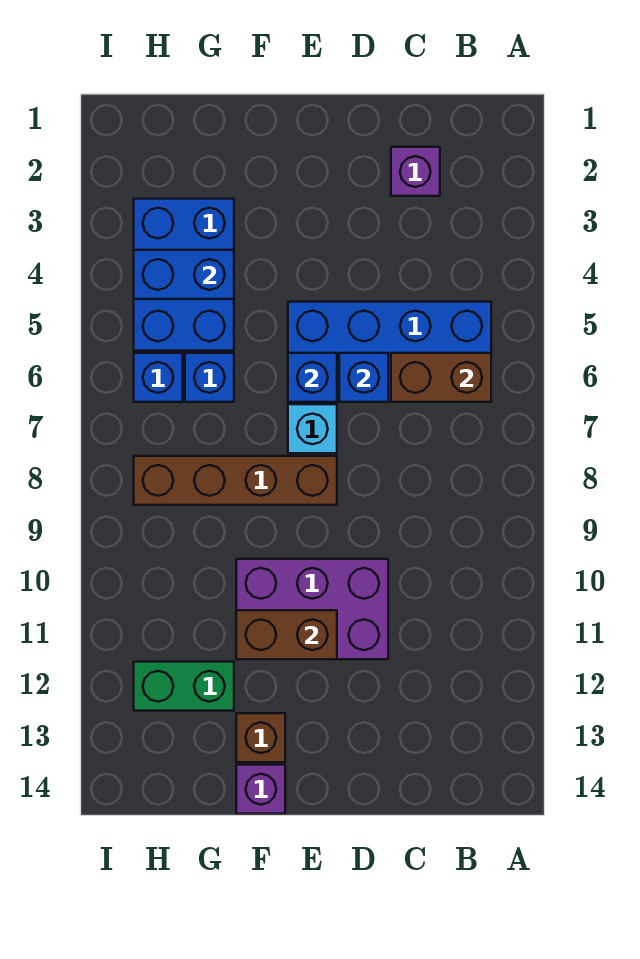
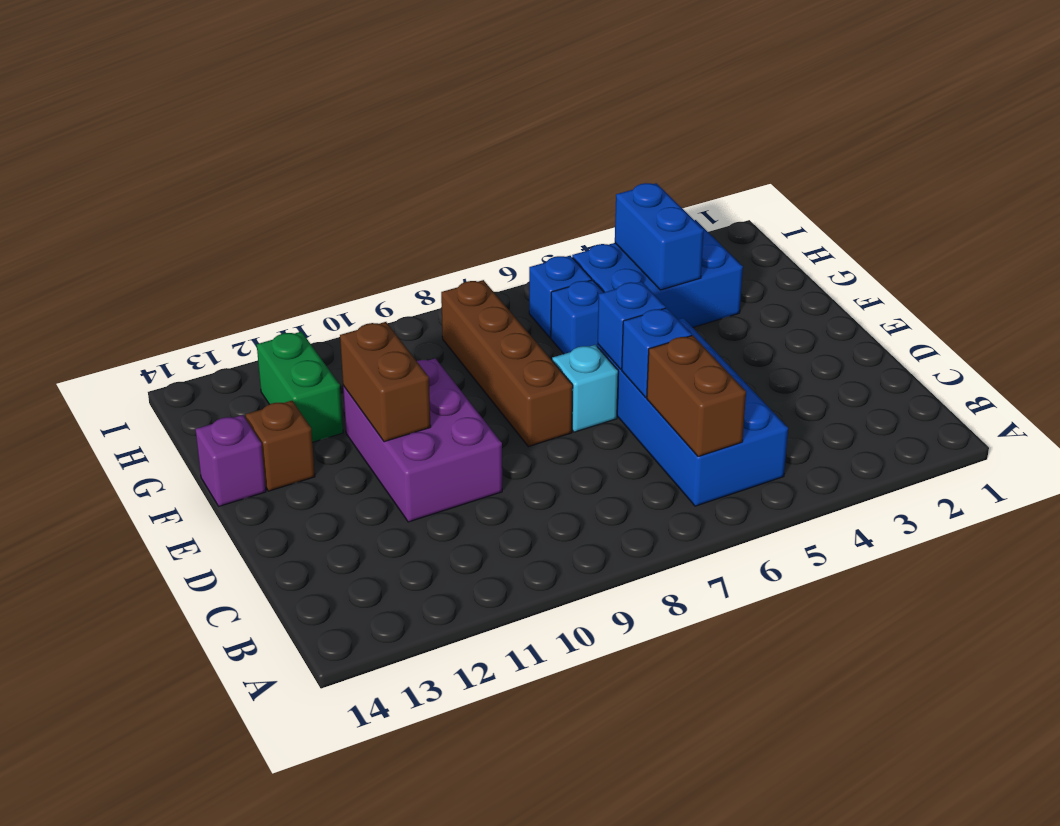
purple brick C2 level 1 -> none

